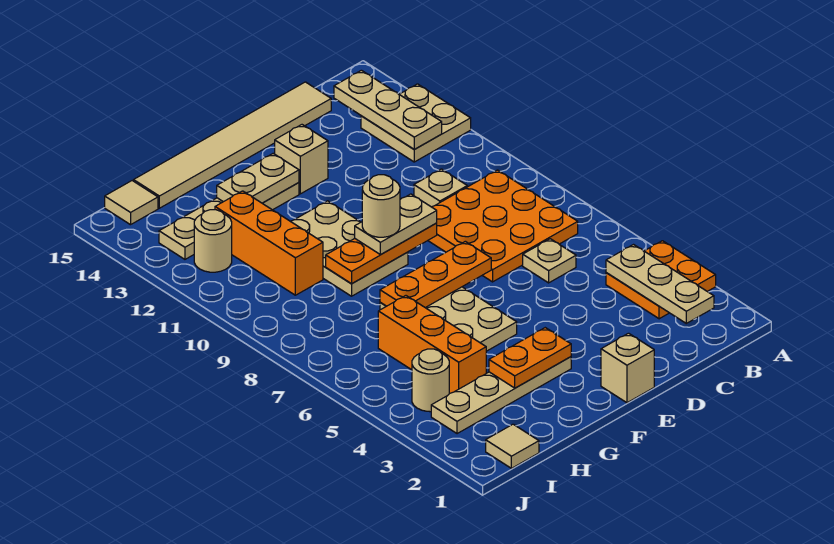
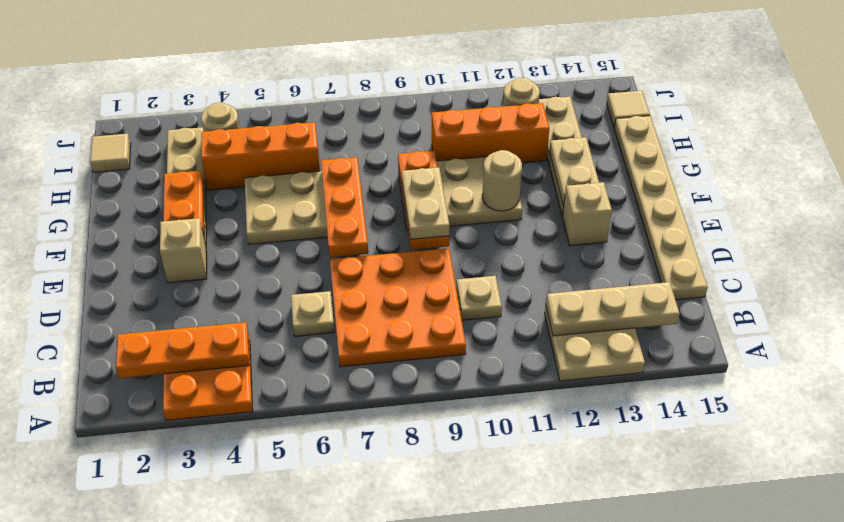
tan plate B2:B4 level 2 -> orange plate B2:B4 level 2
tan tile C15:H15 level 1 -> tan plate C15:H15 level 1
tan brick E1 level 1 -> tan brick E3 level 1
tan round brick F9 level 4 -> tan round brick F11 level 2

